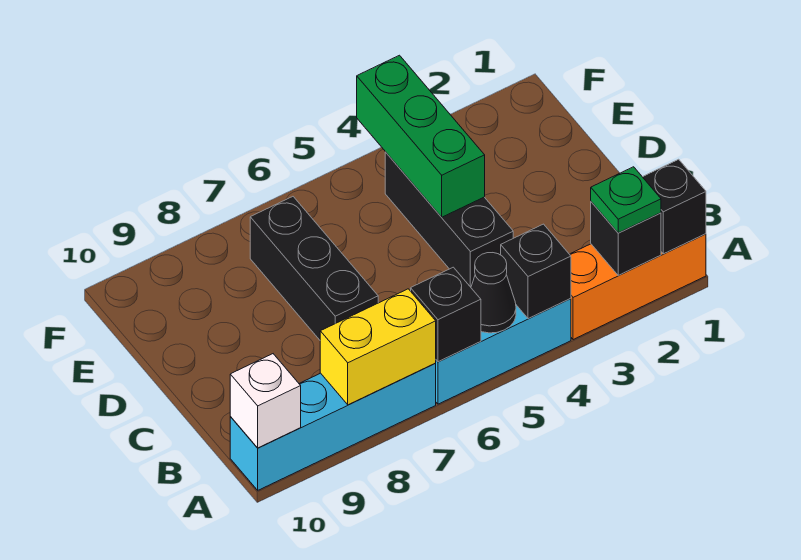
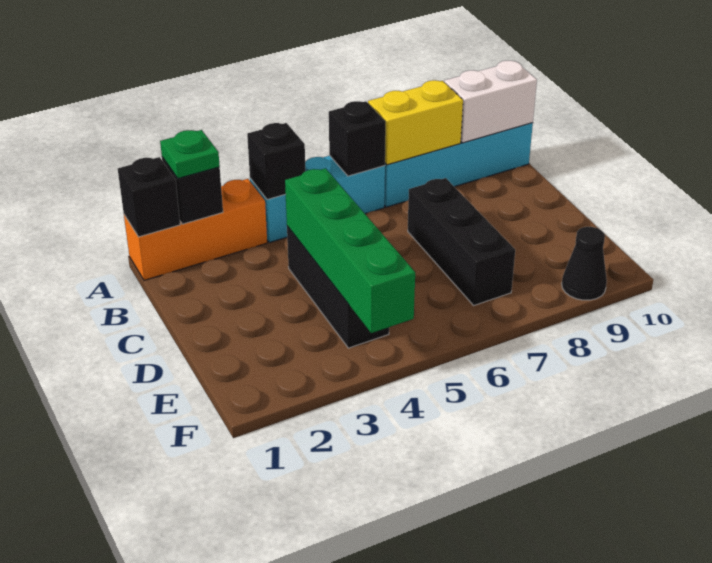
black cone A5 level 2 -> black cone F9 level 1
white brick A10 level 2 -> white brick A9:A10 level 2
green brick D4:F4 level 2 -> green brick C4:F4 level 2

